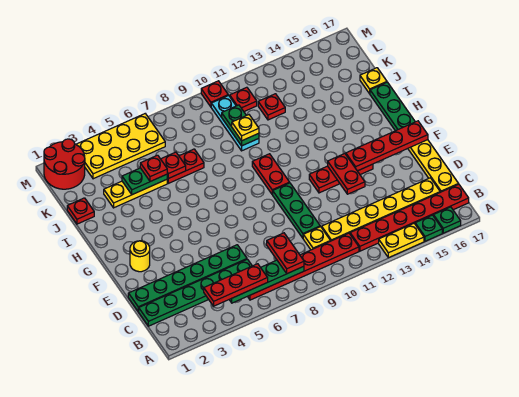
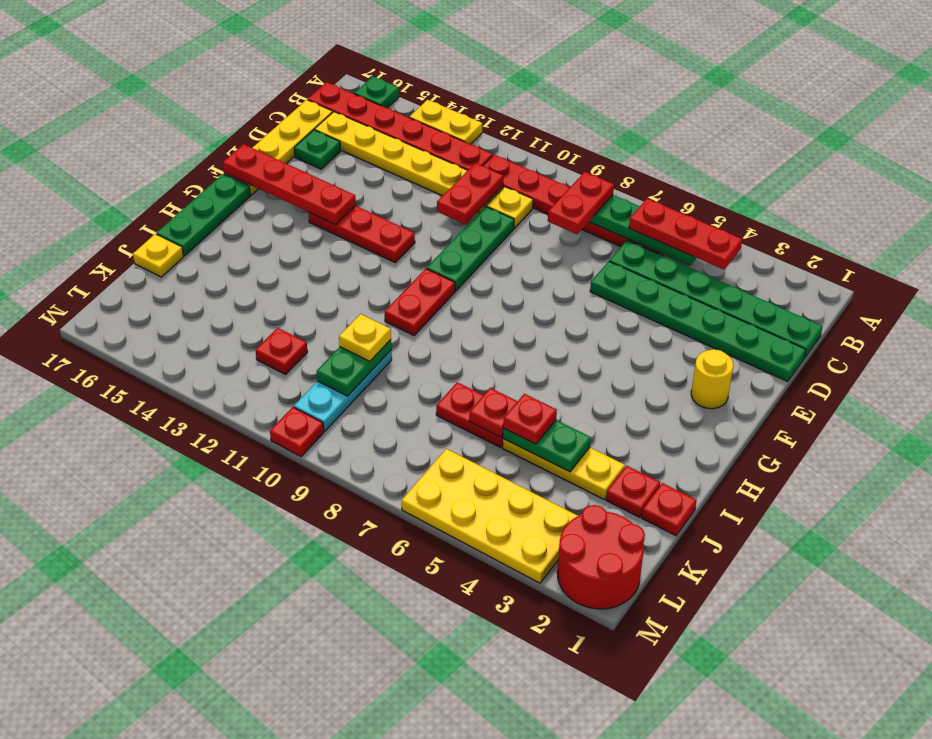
green plate A15 level 1 -> green plate D16 level 1
red plate E13:F13 level 2 -> red plate C11:D11 level 2
red plate L11 level 1 -> red plate J2 level 1

